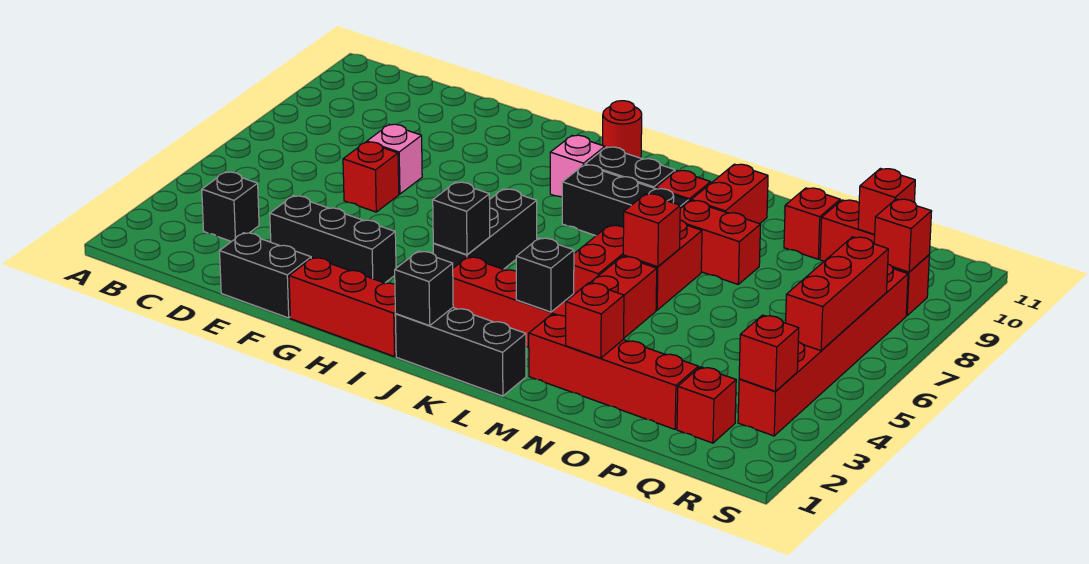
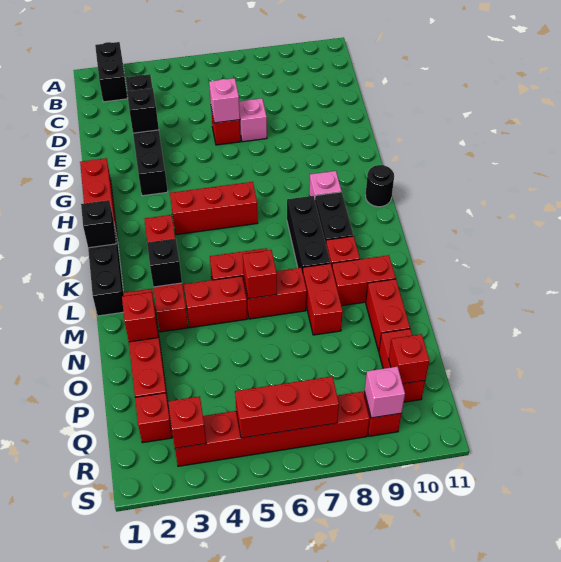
black brick E1:F1 level 1 -> black brick A2:B2 level 1
none -> pink brick E6 level 2
black brick I4:I6 level 1 -> red brick I4:I6 level 1
black brick I4 level 2 -> black brick E3 level 2
red round brick I11 level 1 -> black round brick I11 level 1
red brick O10 level 1 -> red brick N10:O10 level 1
red brick R9 level 2 -> pink brick R9 level 2

